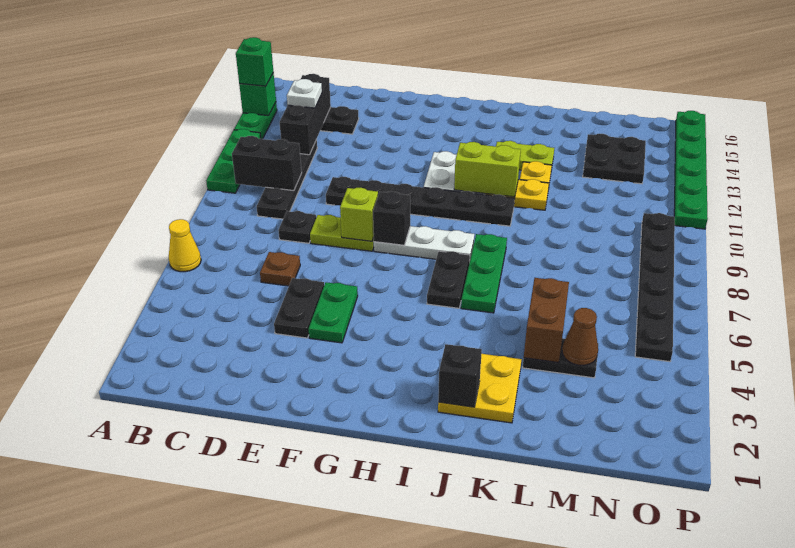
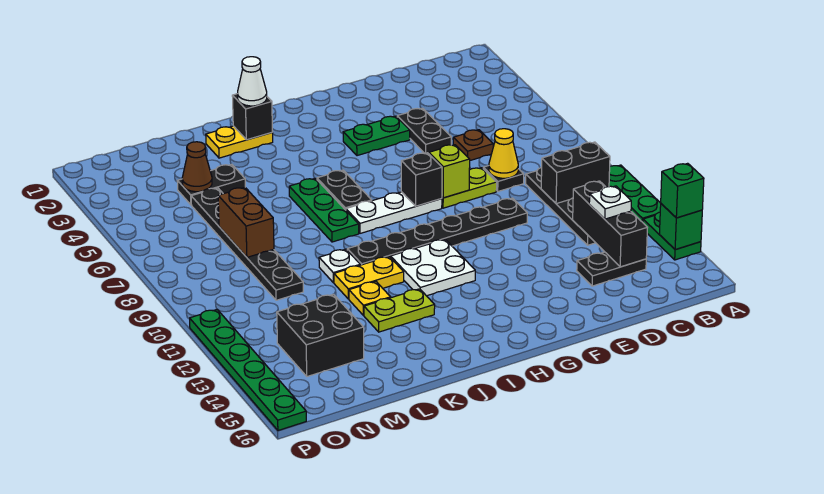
yellow cone A6 level 1 -> yellow cone D8 level 2
green plate F4:F5 level 1 -> green plate F4:G4 level 1
lime brick I11:J11 level 2 -> none
yellow plate J2:K3 level 1 -> yellow plate J2:K2 level 1
none -> white cone J2 level 3
none -> white plate K10 level 1
brown brick L4:L5 level 2 -> brown brick M7:M8 level 2
black plate M13:N14 level 1 -> black brick M13:N14 level 1
black plate O5:O10 level 1 -> black plate M5:M10 level 1

